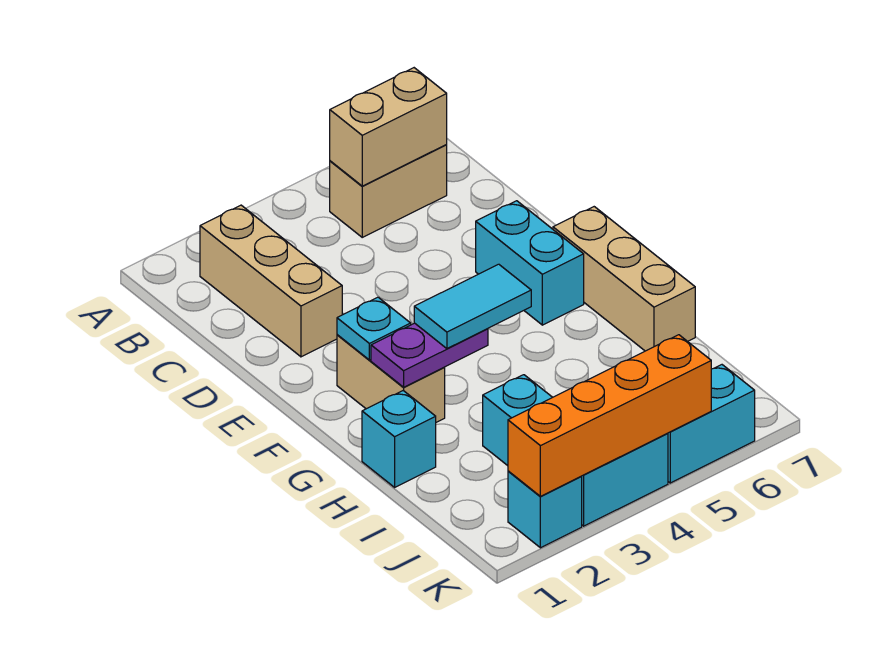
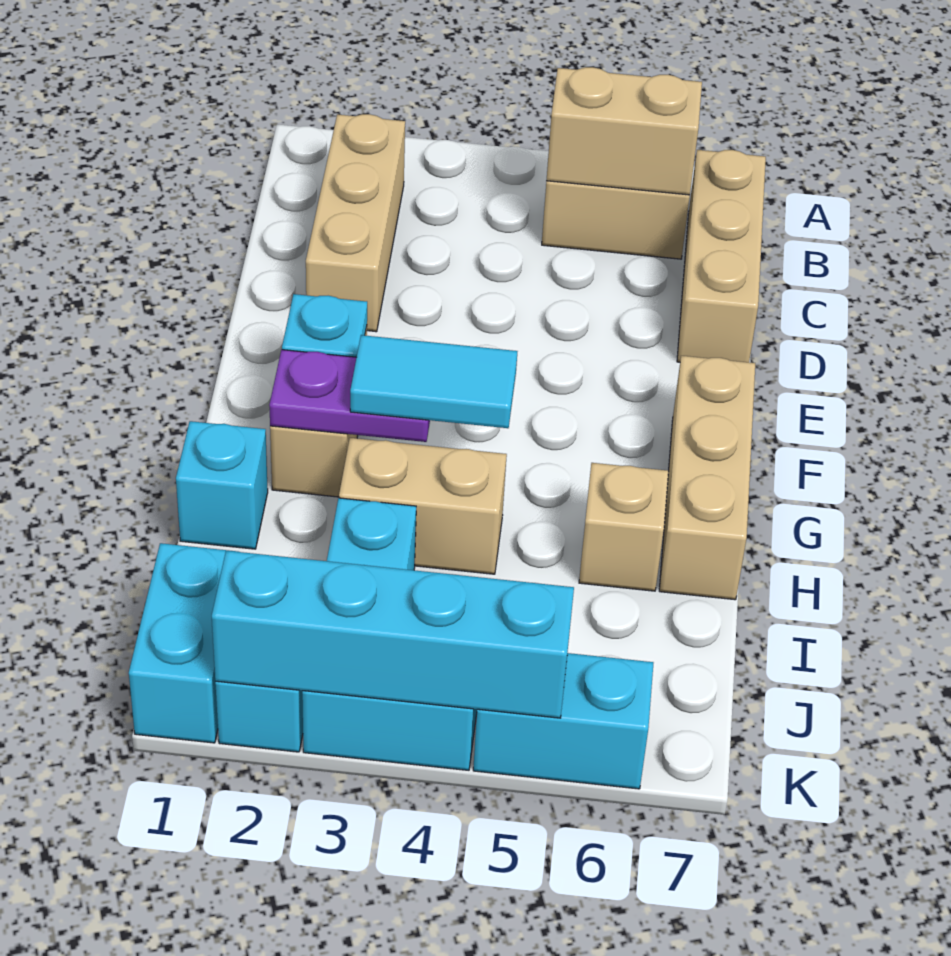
none -> tan brick B7:D7 level 1
cyan brick E6:F6 level 1 -> cyan brick J1:K1 level 1
none -> tan brick H3:H4 level 1
none -> tan brick H6 level 1
orange brick K2:K5 level 2 -> cyan brick K2:K5 level 2

